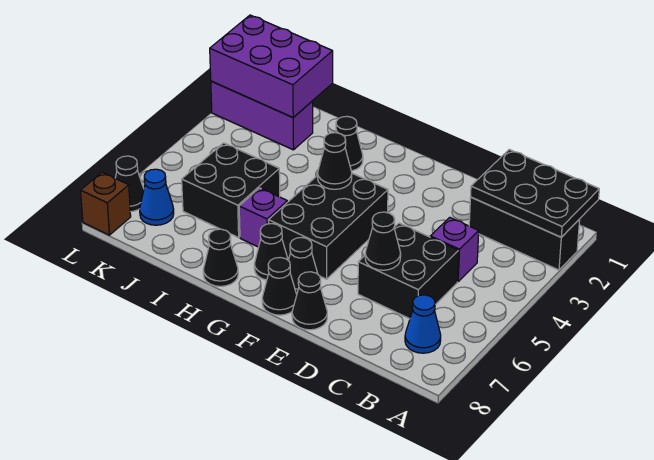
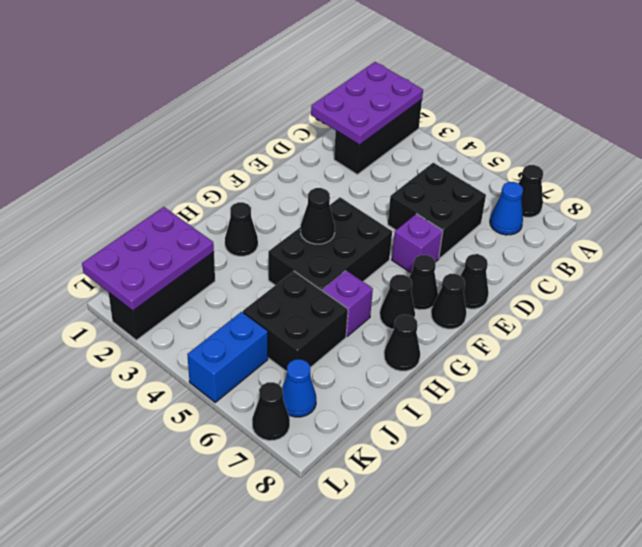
black plate A1:C2 level 2 -> purple plate A1:C2 level 2
purple brick C4 level 1 -> purple brick E6 level 1
black cone D6 level 2 -> black cone A7 level 1
black brick F4:G6 level 1 -> black brick F4:H5 level 1
purple brick J1:L2 level 2 -> purple plate J1:L2 level 2
purple brick J2:L2 level 1 -> black brick J2:L2 level 1
none -> blue brick K5:L5 level 1
brown brick L8 level 1 -> none

